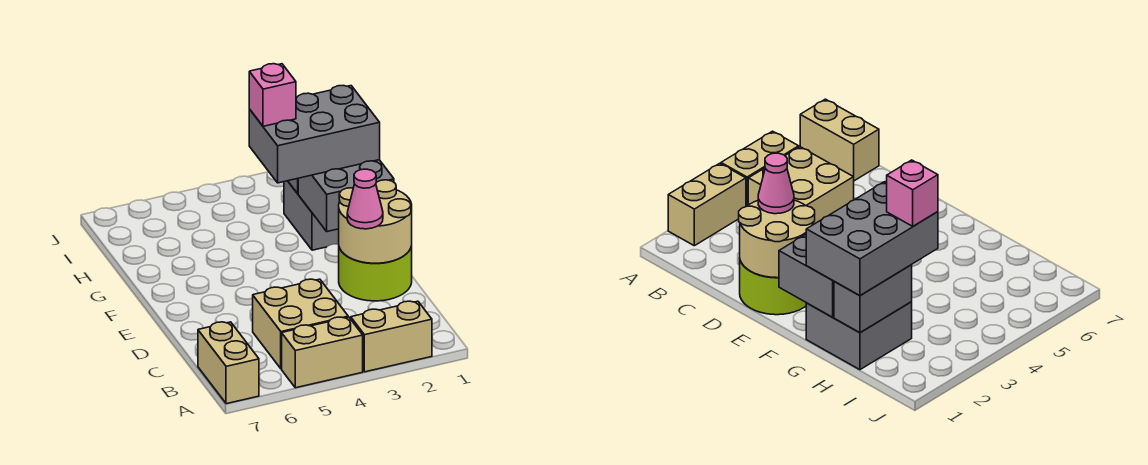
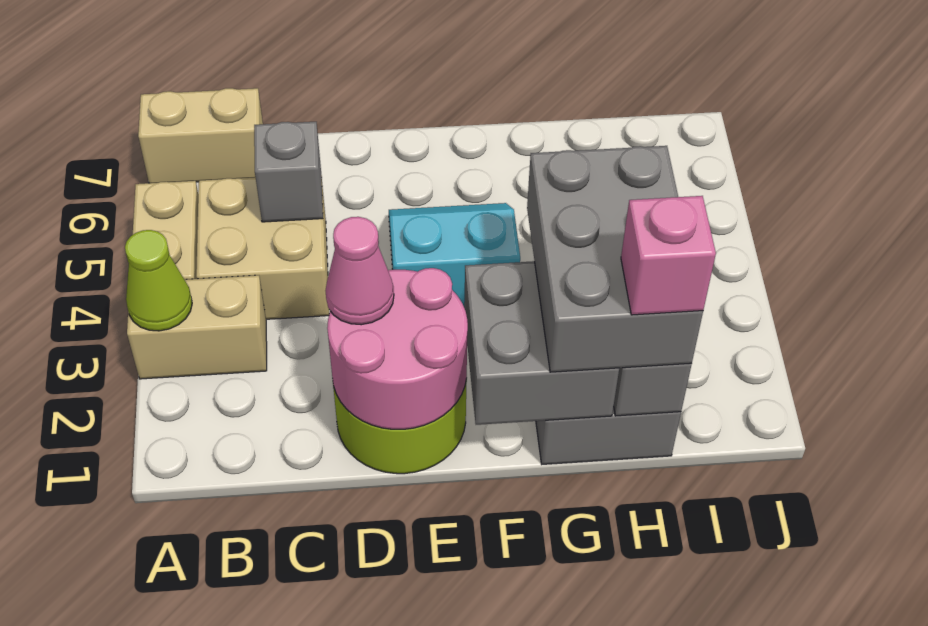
tan brick A2:A3 level 1 -> tan brick A3:B3 level 1
none -> lime cone A3 level 2
none -> grey brick C5 level 2
tan round brick D1:E2 level 2 -> pink round brick D1:E2 level 2
none -> cyan slope E4:F5 level 1 top 4
pink brick H3 level 4 -> pink brick H1 level 4

